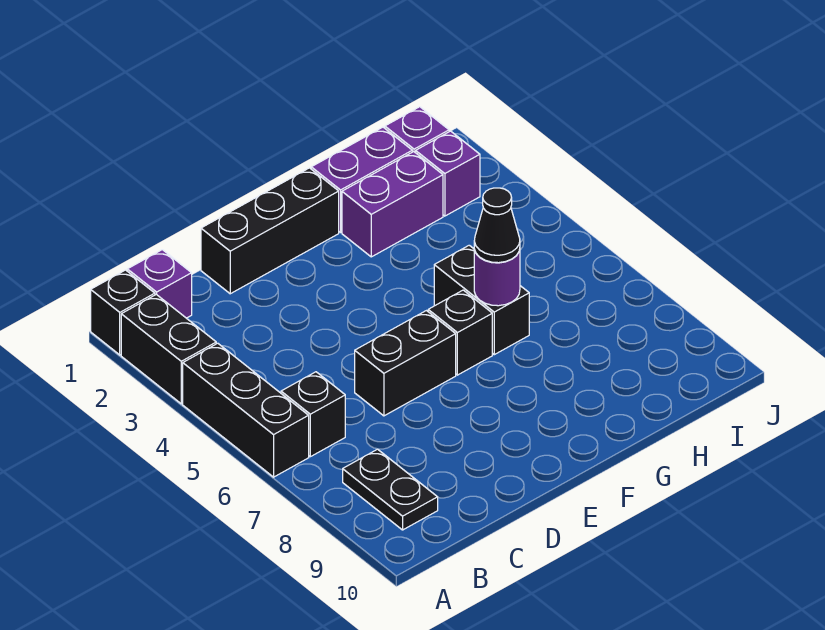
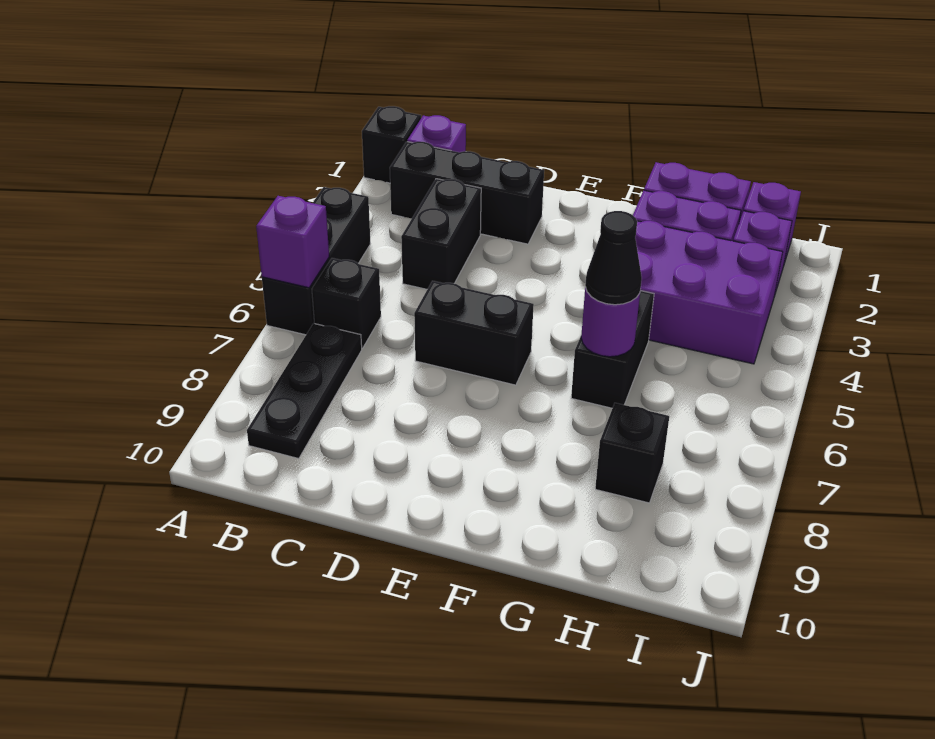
black brick A2:A3 level 1 -> black brick C3:C4 level 1
none -> purple brick A6 level 2
black plate B8:B9 level 1 -> black plate B7:B9 level 1
black brick D1:F1 level 1 -> black brick B2:D2 level 1
black brick F6 level 1 -> black brick H8 level 1
none -> purple brick G3:I4 level 1

